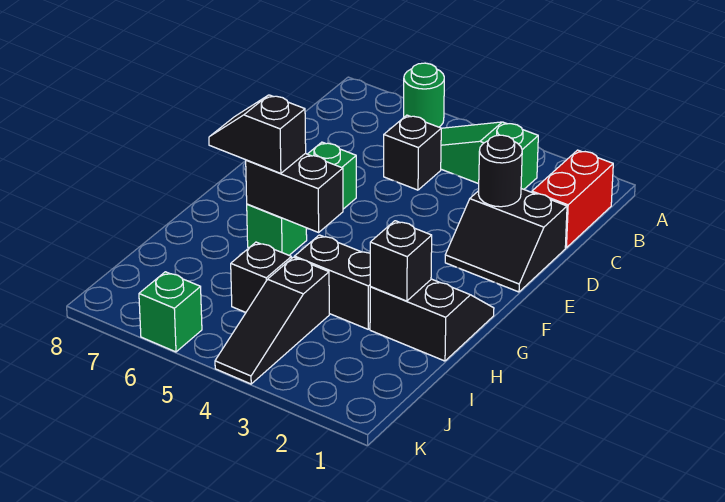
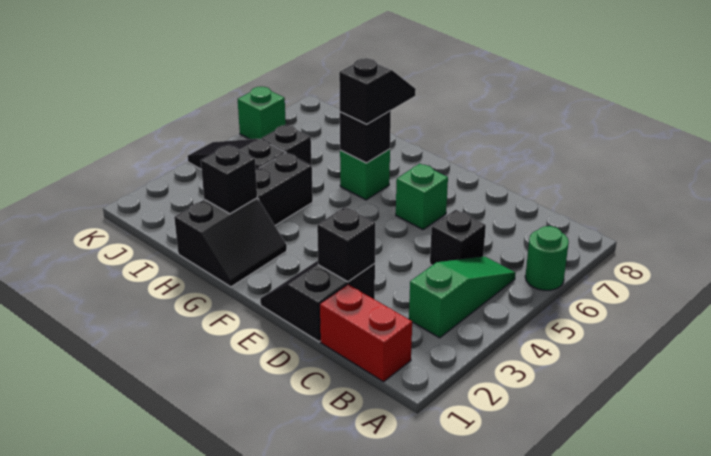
black round brick D2 level 2 -> black brick D2 level 2
black brick G5:G6 level 2 -> black brick G6 level 2

